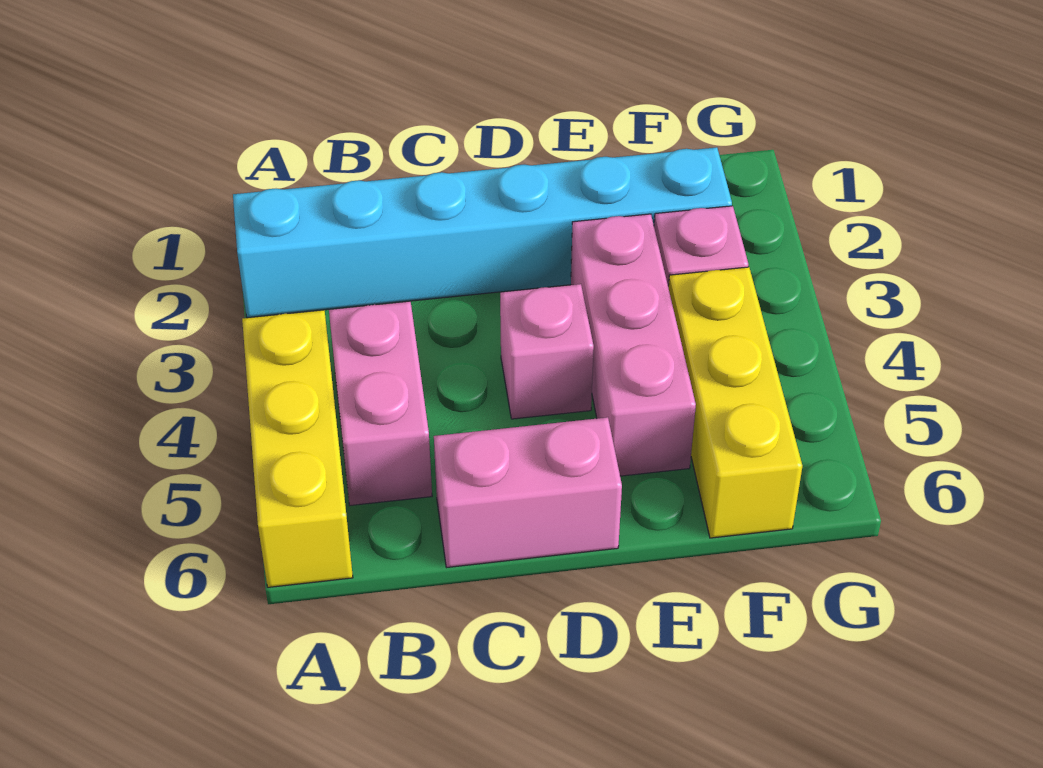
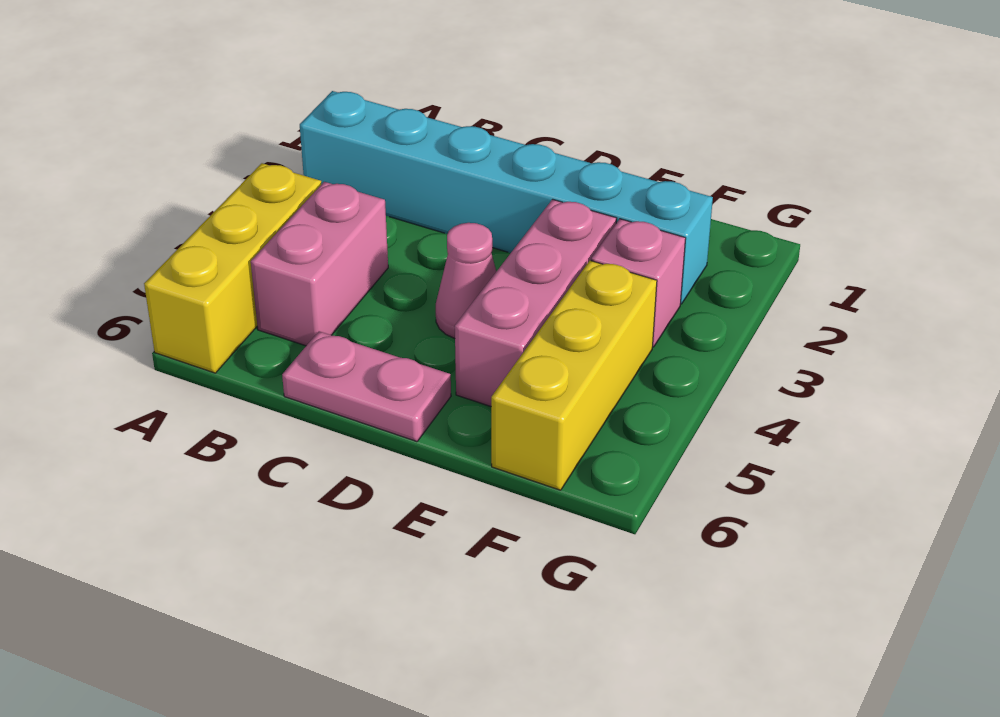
pink brick C6:D6 level 1 -> pink plate C6:D6 level 1
pink brick D4 level 1 -> pink cone D4 level 1

